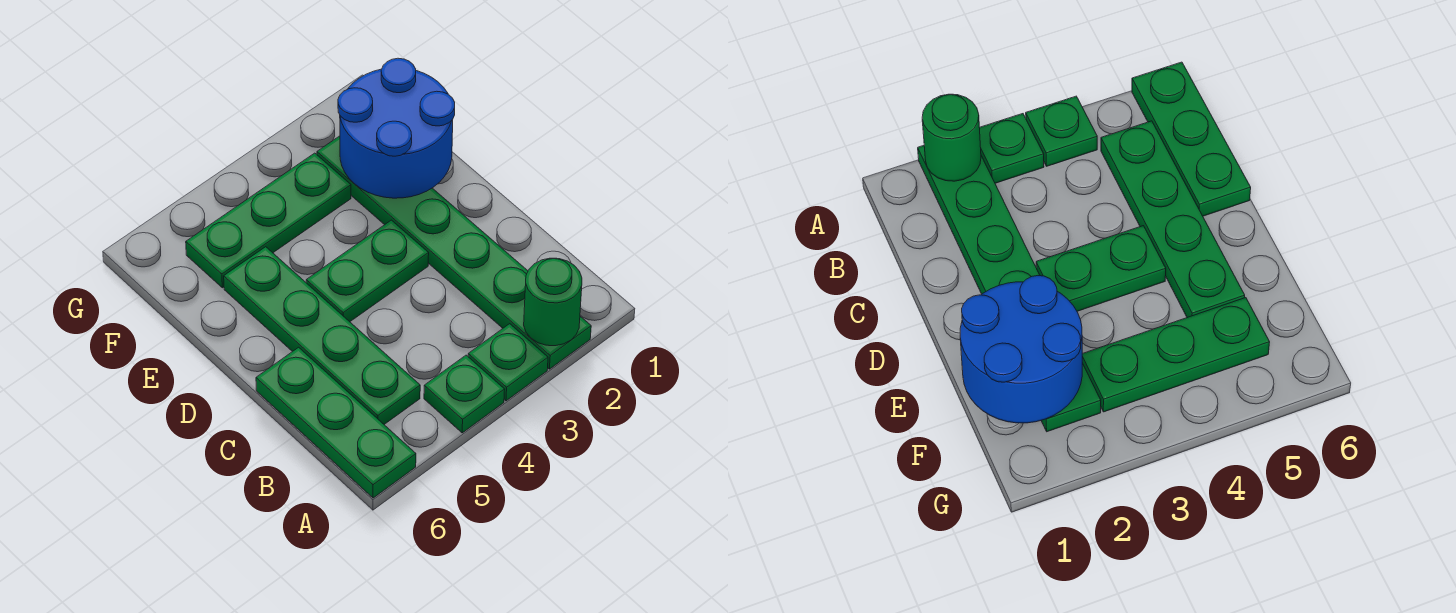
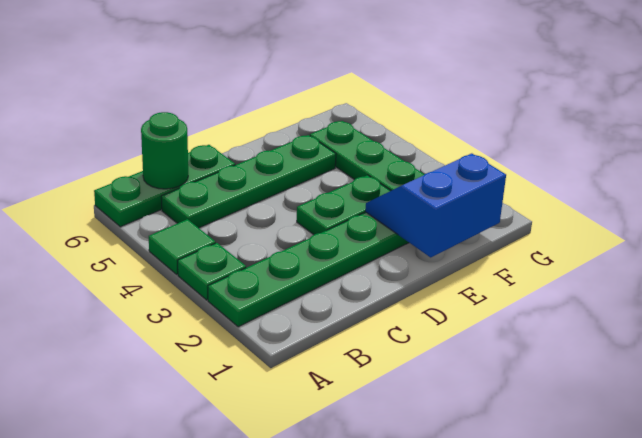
green round brick A2 level 2 -> green round brick B6 level 2
green plate A4 level 1 -> green tile A4 level 1
green plate D3:D4 level 1 -> green plate D3:E3 level 1
blue round brick E1:F2 level 2 -> blue slope E1:F2 level 2 top 1

